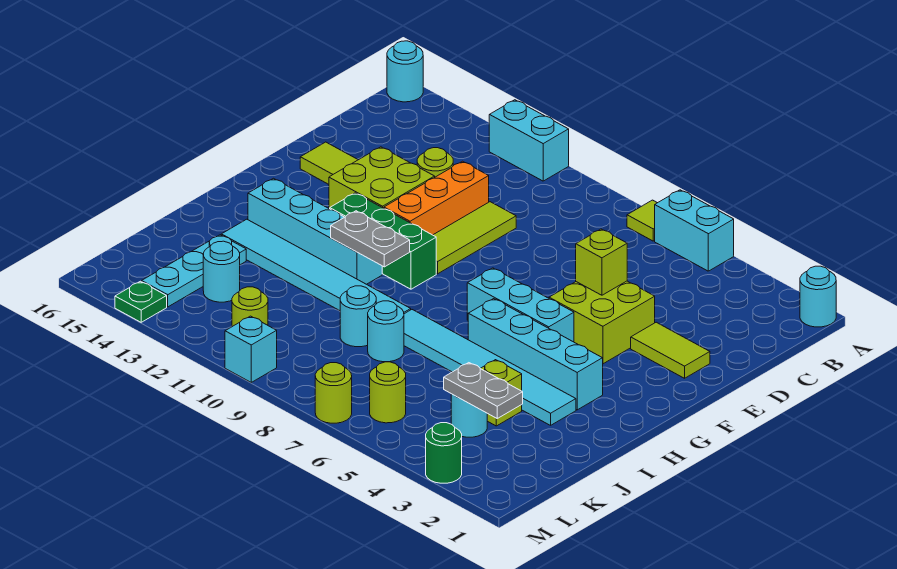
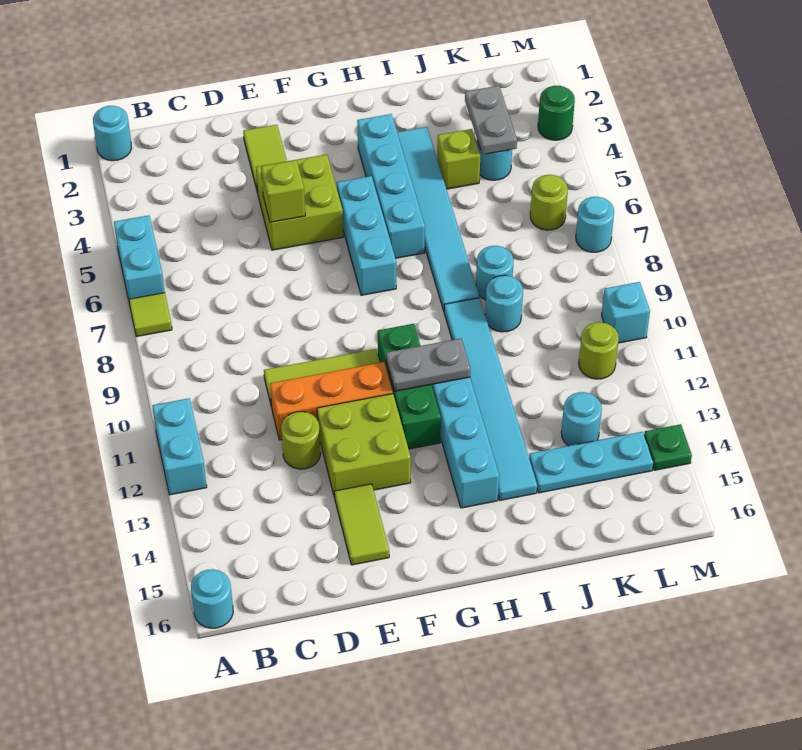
grey plate H10:H11 level 2 -> grey plate G11:H11 level 2
lime round brick M7 level 1 -> cyan round brick M7 level 1

